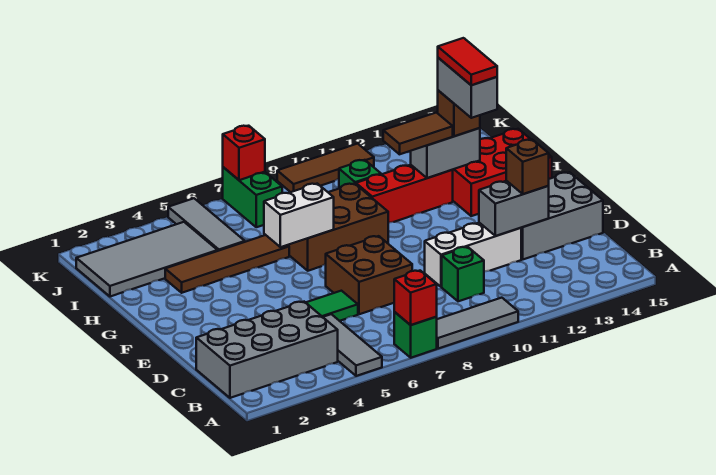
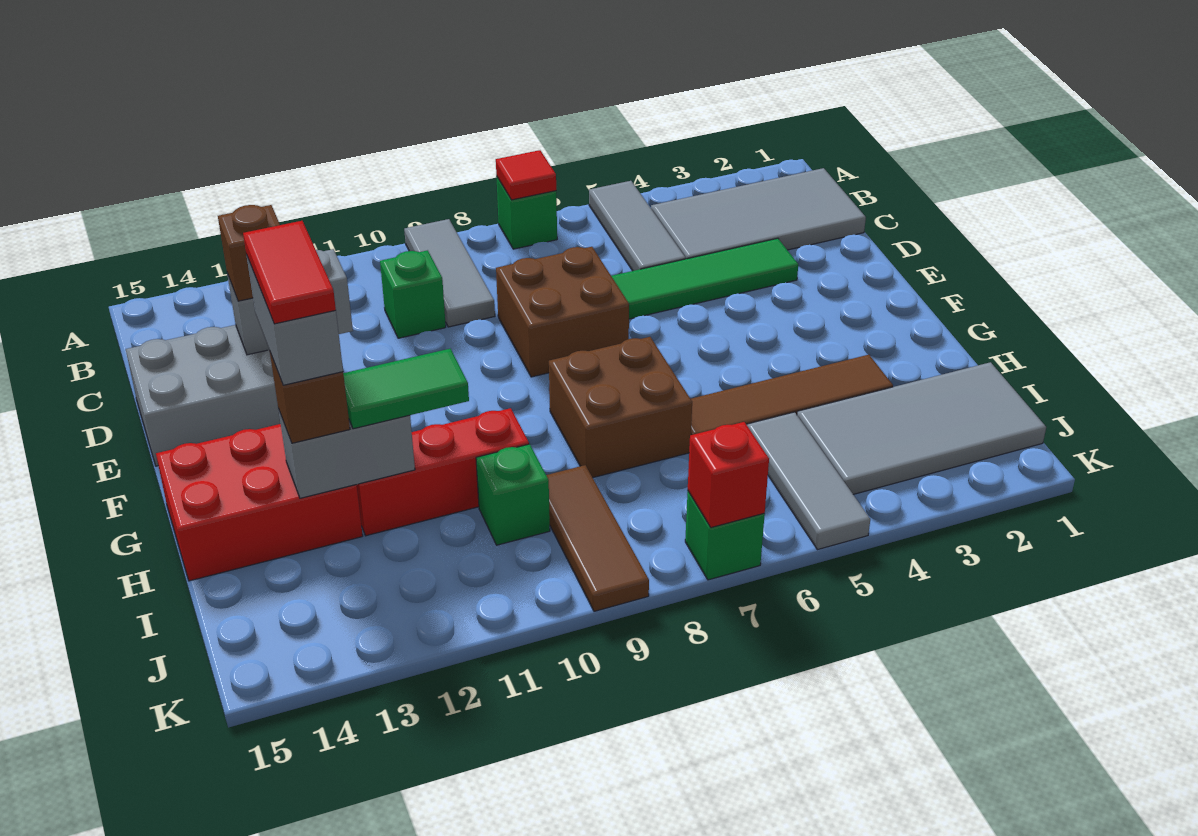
red brick A7 level 2 -> red tile A7 level 2
grey tile A8:A10 level 1 -> grey tile A9:C9 level 1
grey brick B1:C4 level 1 -> grey tile B1:C4 level 1
white brick D10:D12 level 1 -> none
white brick G6:G7 level 2 -> none
brown brick G7:H9 level 1 -> brown brick G7:H8 level 1
brown tile H11:H12 level 3 -> green tile H11:H12 level 3
green brick J7:K7 level 1 -> green brick K7 level 1
brown tile K9:K11 level 1 -> brown tile I9:K9 level 1

